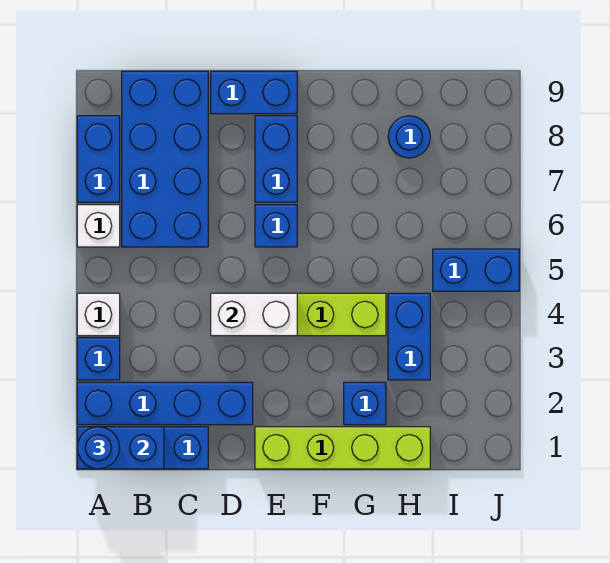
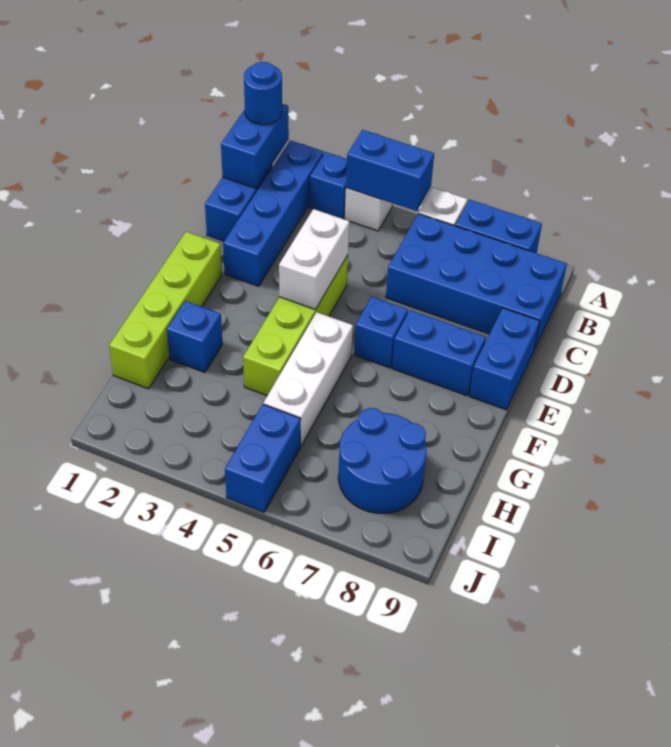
none -> white brick F5:H5 level 1
blue brick H3:H4 level 1 -> blue brick A4:A5 level 2
blue round brick H8 level 1 -> blue round brick H7:I8 level 1

